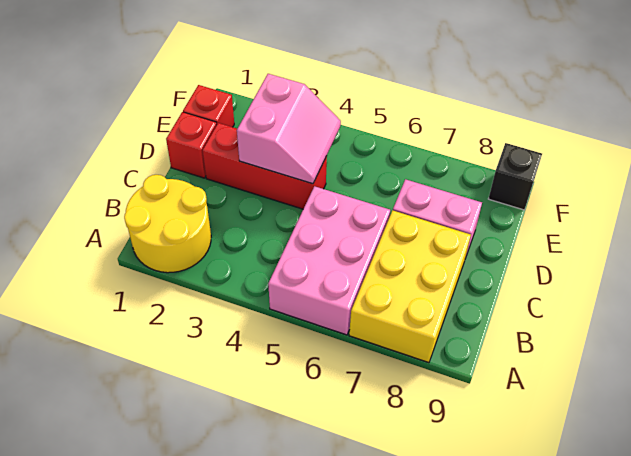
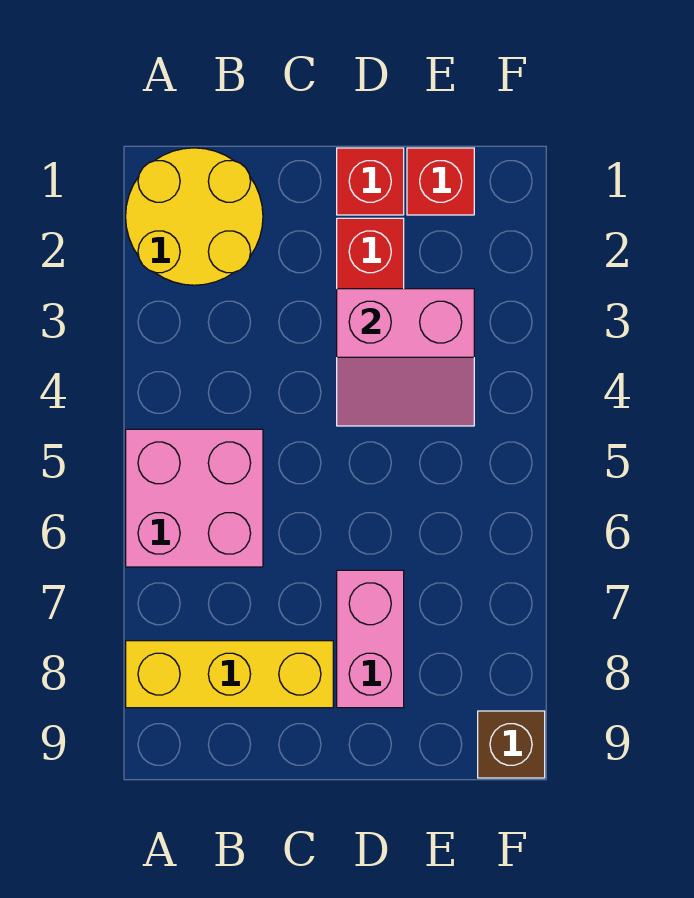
pink brick A5:C6 level 1 -> pink brick A5:B6 level 1
yellow brick A7:C8 level 1 -> yellow brick A8:C8 level 1
black brick F9 level 1 -> brown brick F9 level 1

